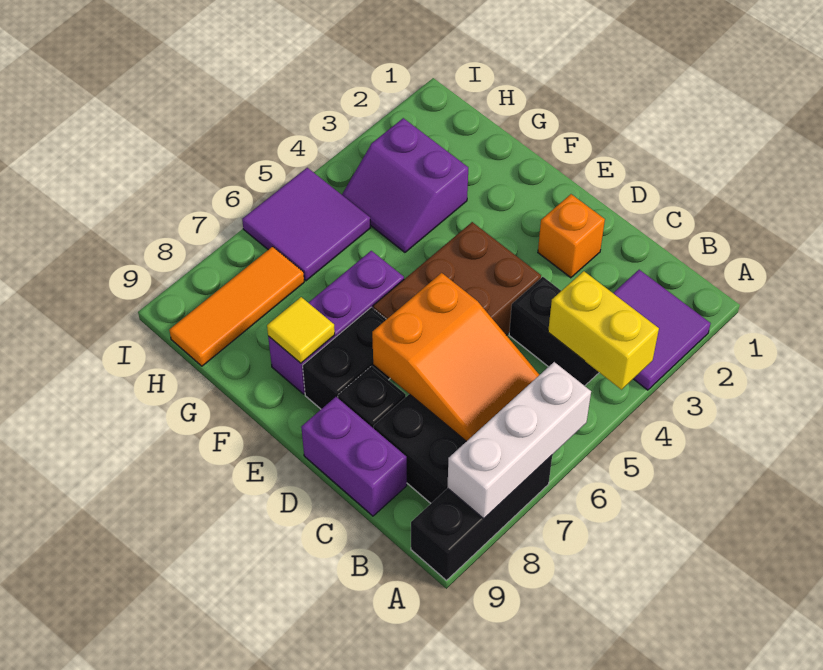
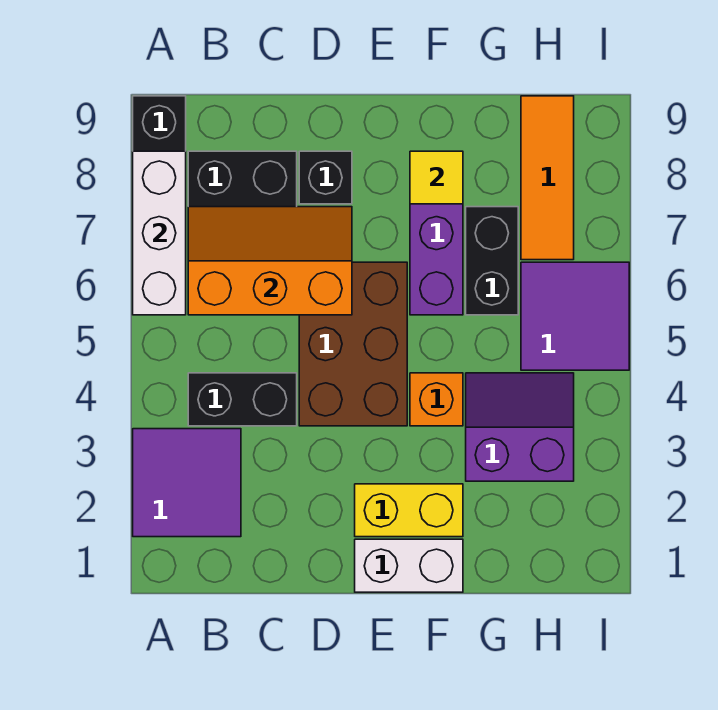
yellow brick A4:B4 level 2 -> yellow brick E2:F2 level 1
orange slope B6:D7 level 2 top D -> orange slope B6:D7 level 2 top 6
purple brick C9:D9 level 1 -> none
orange brick D2 level 1 -> orange brick F4 level 1
none -> white brick E1:F1 level 1
black brick E7:E8 level 1 -> black brick G6:G7 level 1

